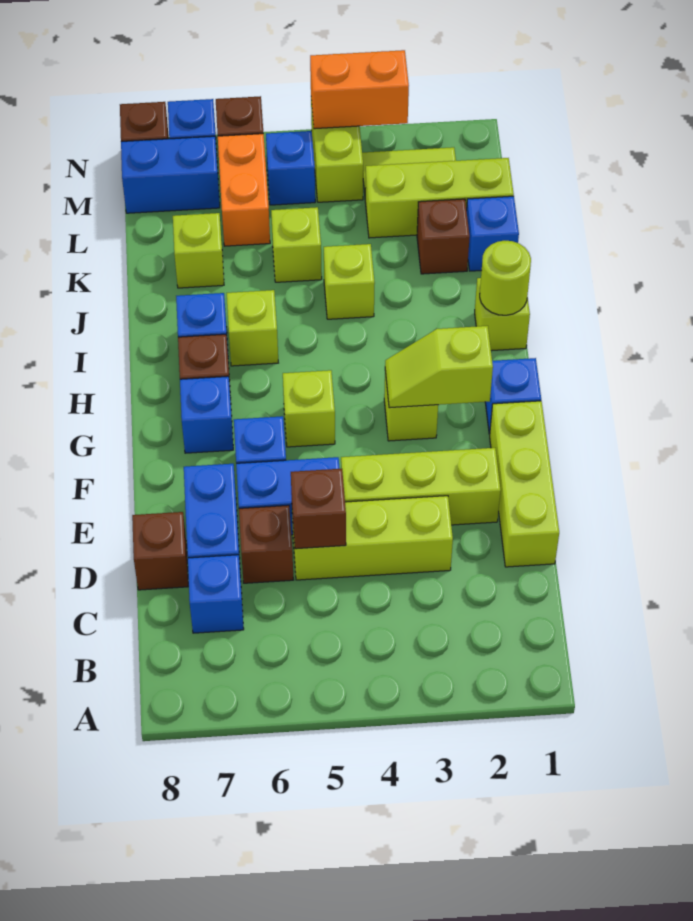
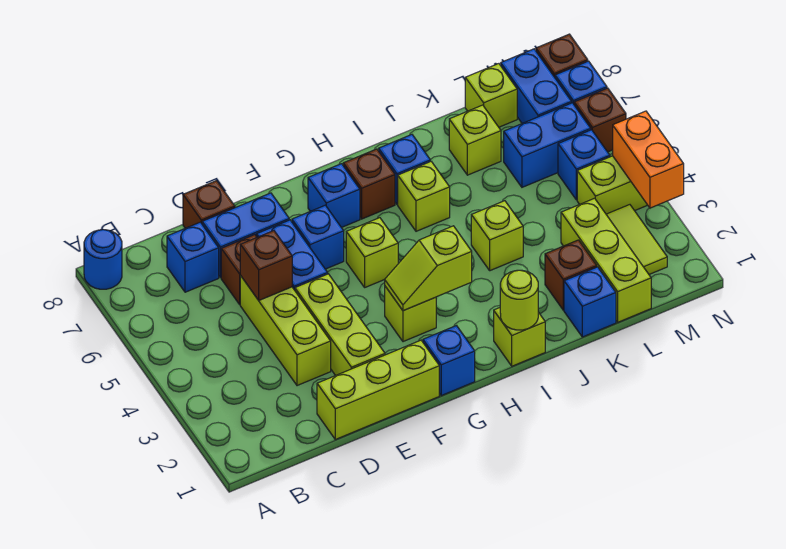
none -> blue round brick A8 level 1
lime slope G2:G3 level 2 top 2 -> lime slope G3:H3 level 2 top H
lime brick K5 level 1 -> lime brick L8 level 1
orange brick L6:M6 level 1 -> blue brick L6:M6 level 1

